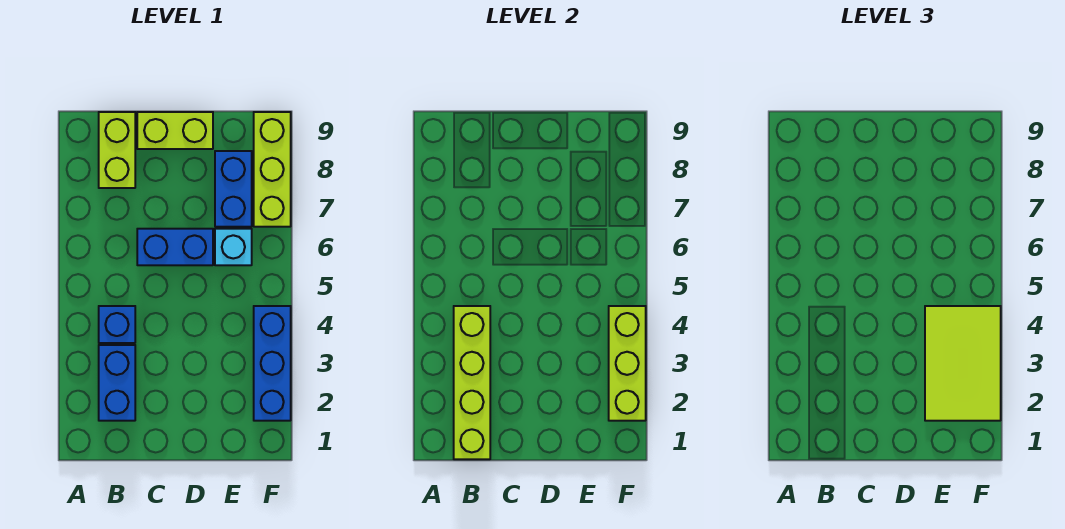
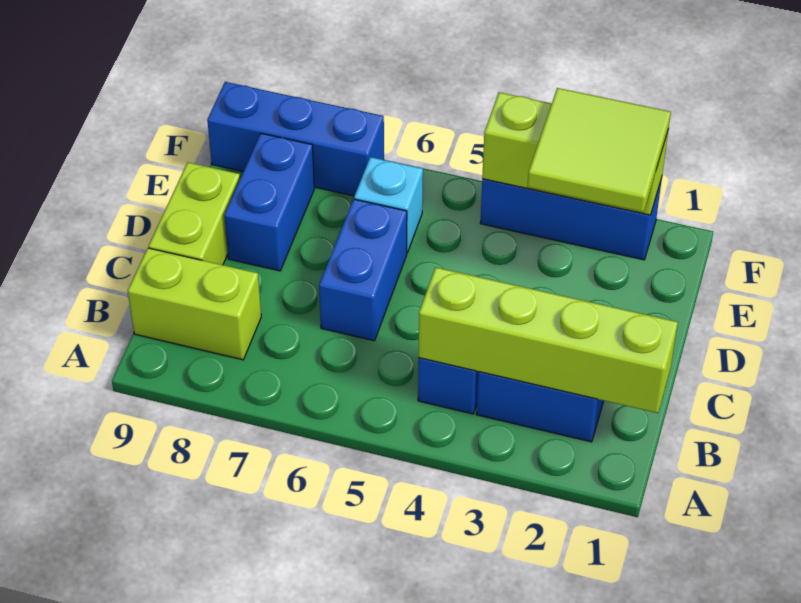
lime tile E2:F4 level 3 -> lime tile E2:F3 level 3
blue brick E7:E8 level 1 -> blue brick D8:E8 level 1
lime brick F7:F9 level 1 -> blue brick F7:F9 level 1

